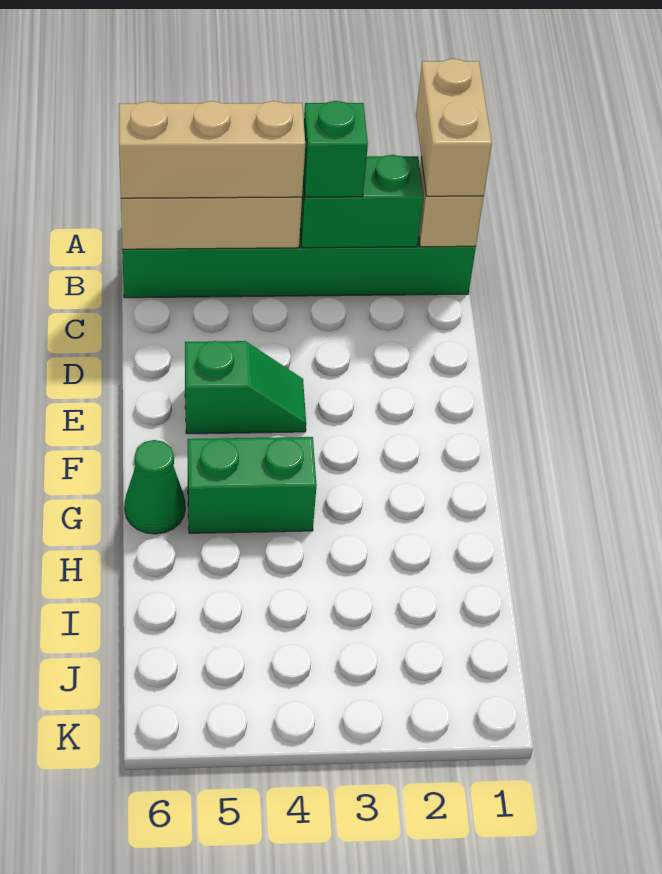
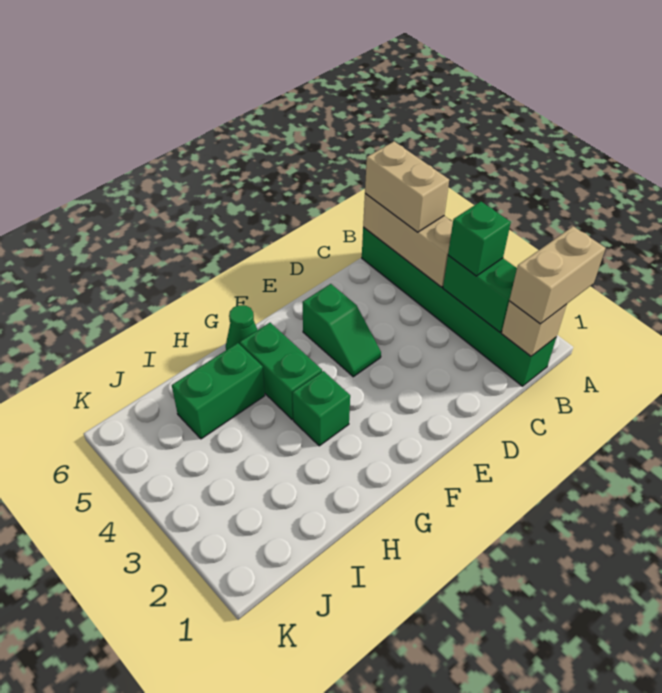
tan brick B4:B6 level 3 -> tan brick B5:B6 level 3
none -> green brick G3 level 1
none -> green brick H5:I5 level 1

